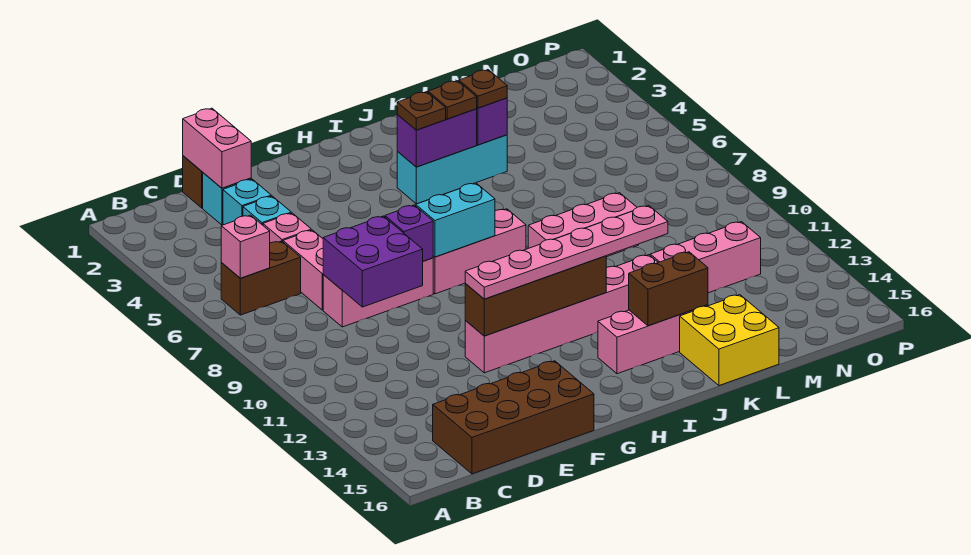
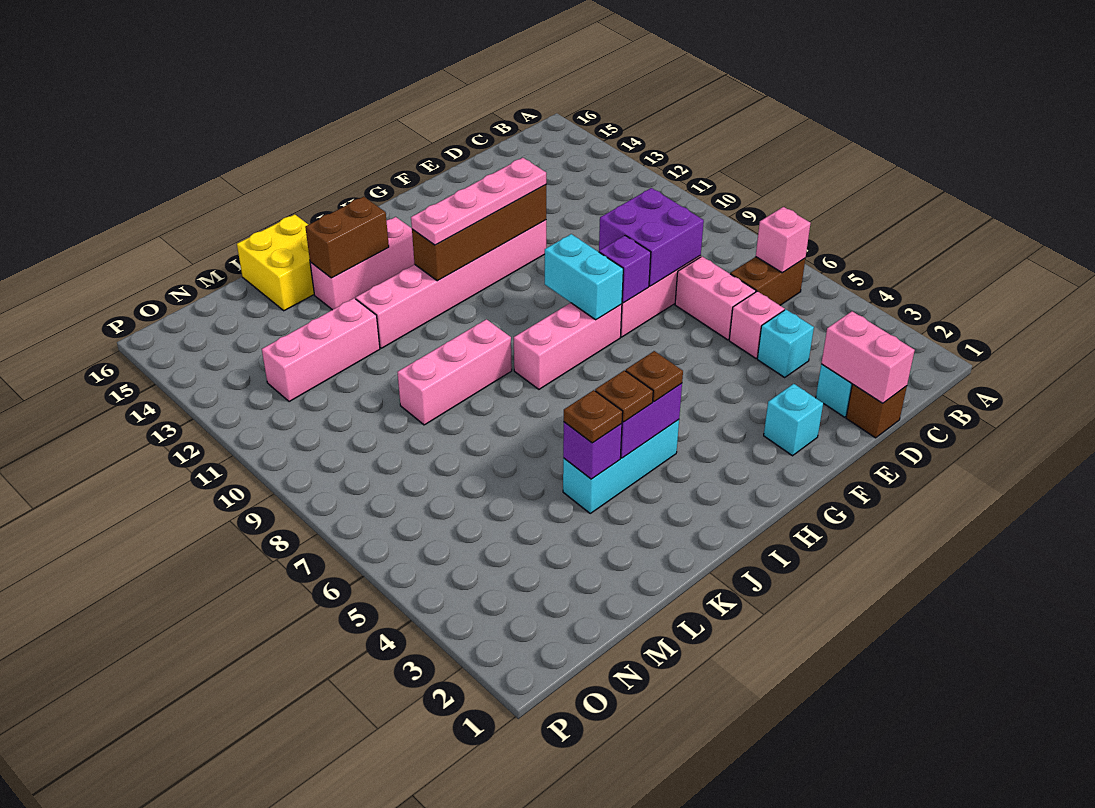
brown brick C15:F16 level 1 -> none
cyan brick D3 level 1 -> cyan brick F2 level 1
pink plate F12:K12 level 3 -> pink plate F12:I12 level 3
cyan brick G8:H8 level 2 -> cyan brick G8:G9 level 2

